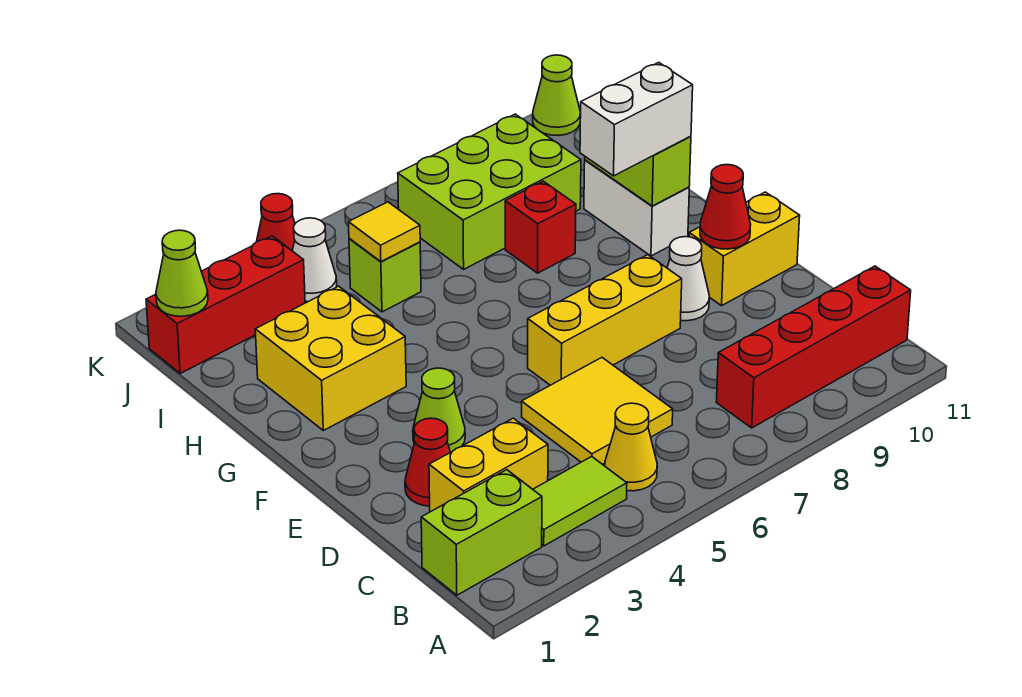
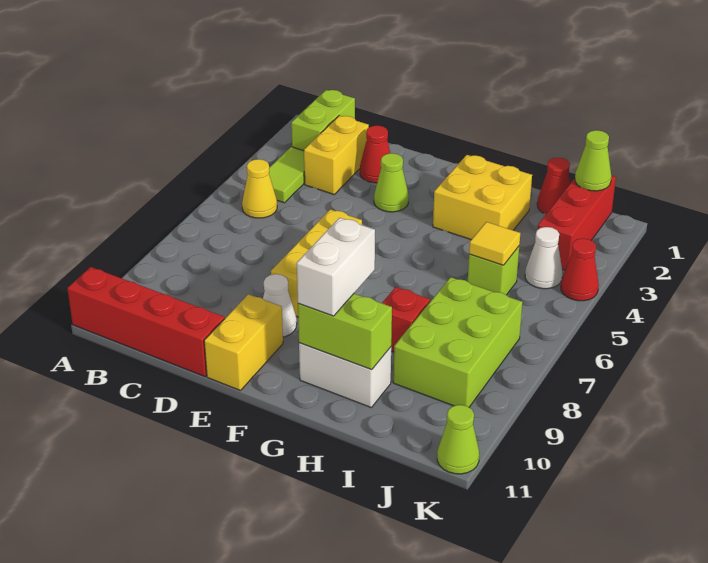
red brick B8:B11 level 1 -> red brick A11:D11 level 1
yellow tile C5:D6 level 1 -> none
red cone E10 level 2 -> red cone I1 level 1

